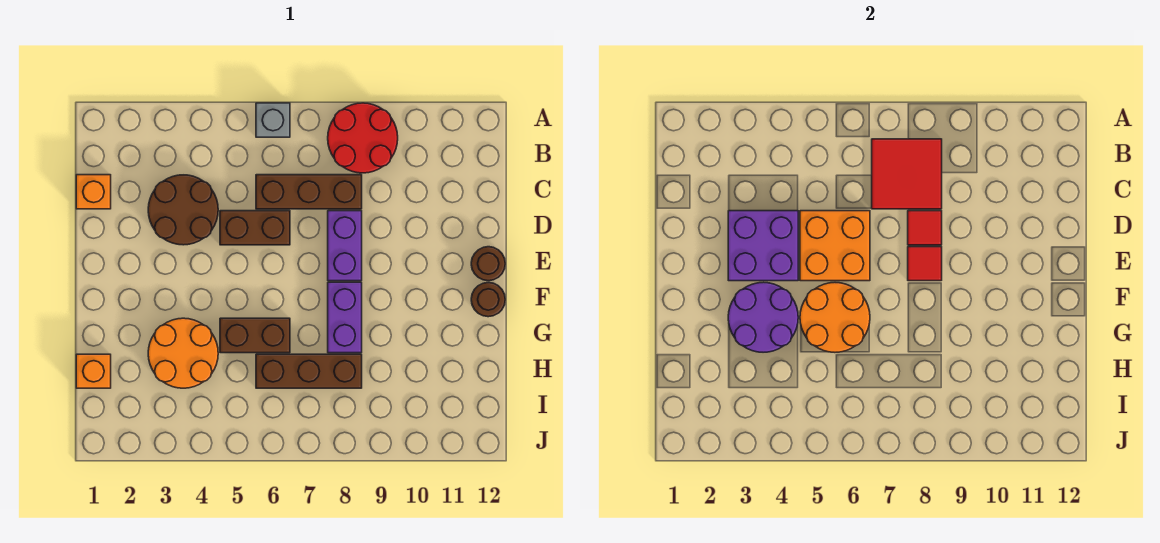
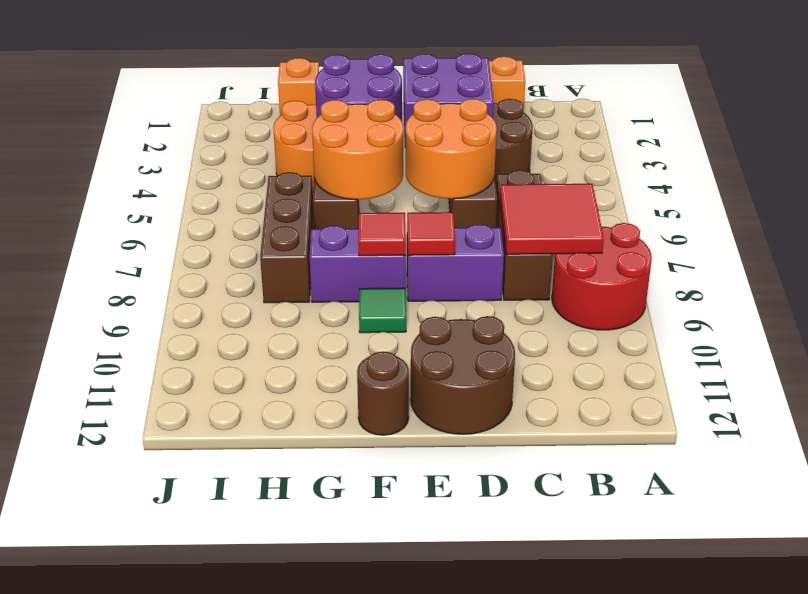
grey brick A6 level 1 -> none
orange brick D5:E6 level 2 -> orange round brick D5:E6 level 2
red tile D8 level 2 -> red tile F8 level 2
brown round brick E12 level 1 -> brown round brick D11:E12 level 1
none -> green tile F9 level 1

